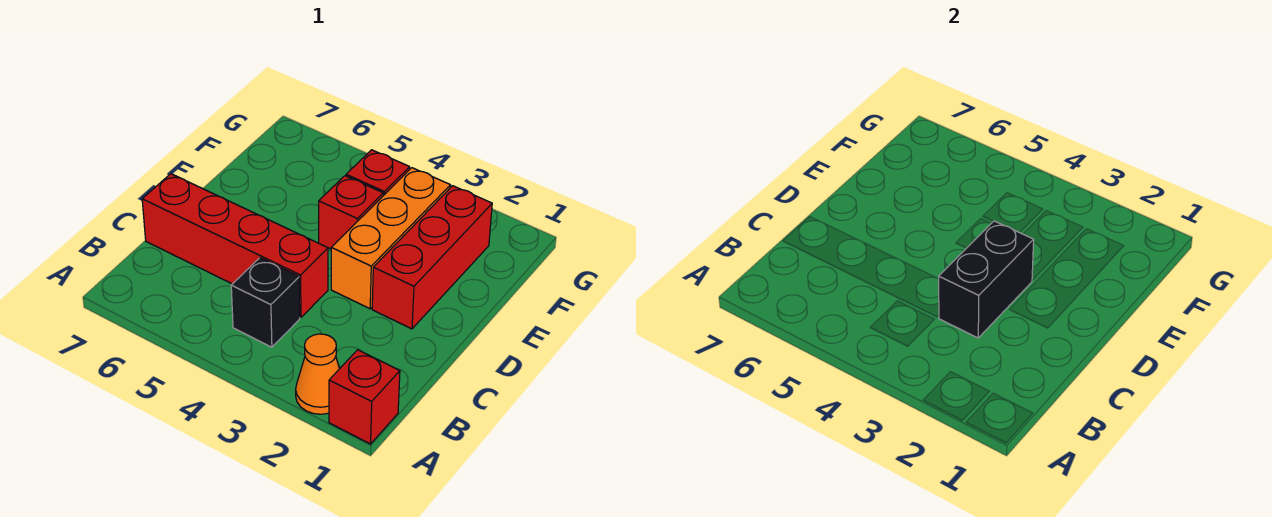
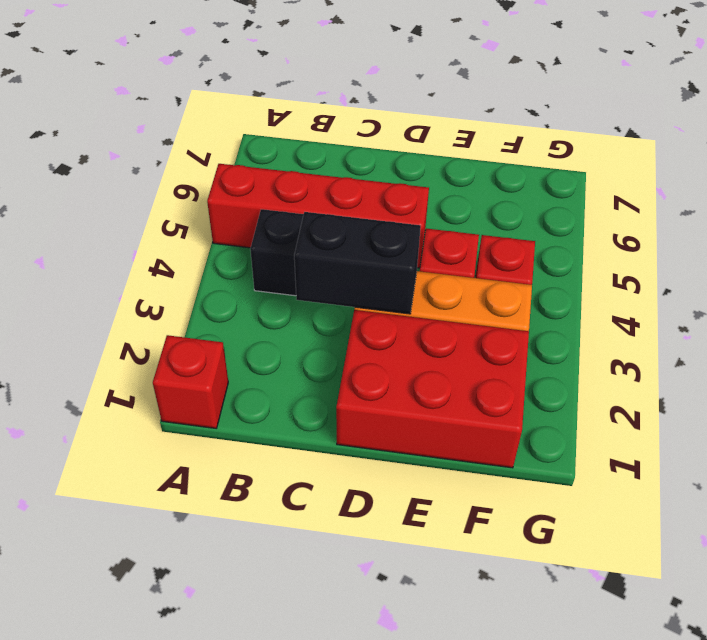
orange cone A2 level 1 -> none
red brick C4:C7 level 1 -> red brick A5:D5 level 1
red brick D2:F2 level 1 -> red brick D1:F2 level 1

